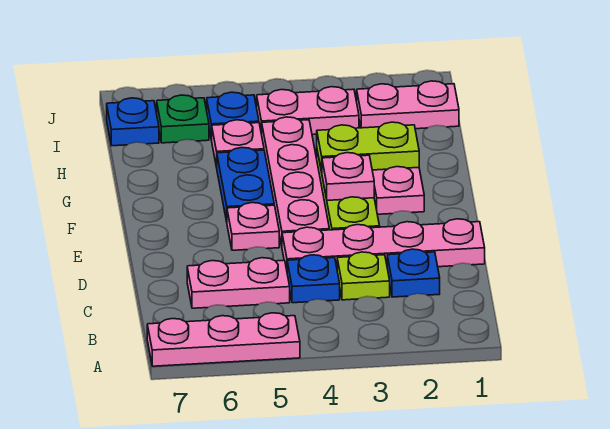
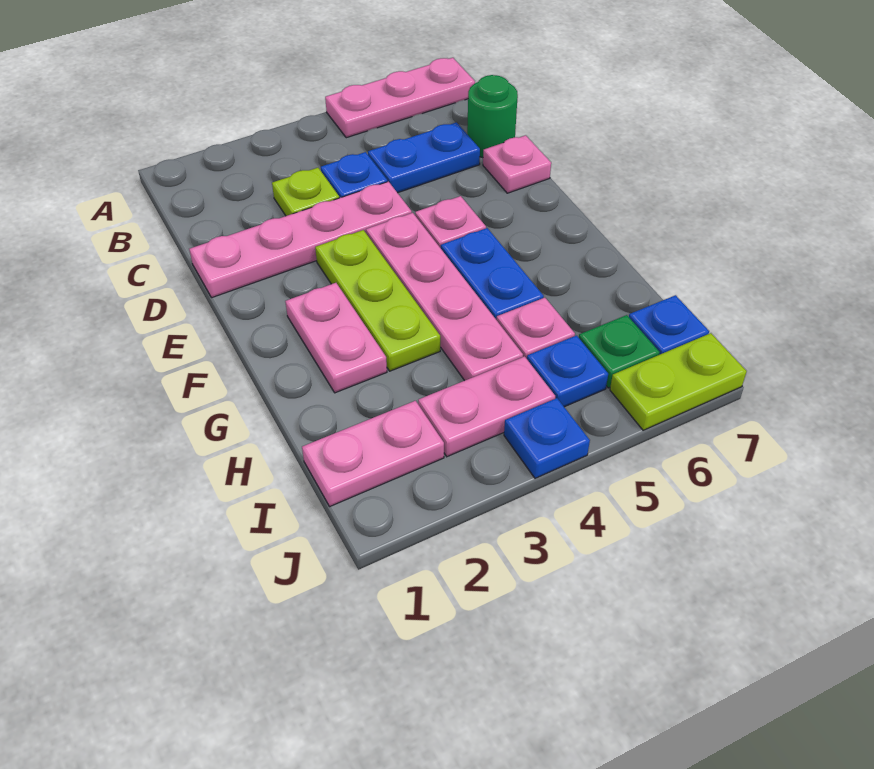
blue plate C2 level 1 -> blue plate J4 level 1
pink plate C5:C6 level 1 -> blue plate C5:C6 level 1
none -> green round brick C7 level 1
pink plate F3 level 2 -> pink plate D7 level 1
lime plate G2:G3 level 2 -> lime plate J6:J7 level 1

